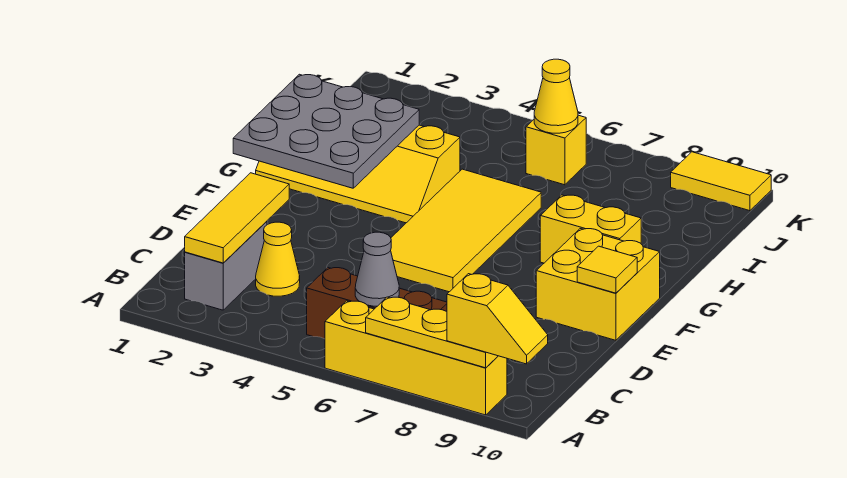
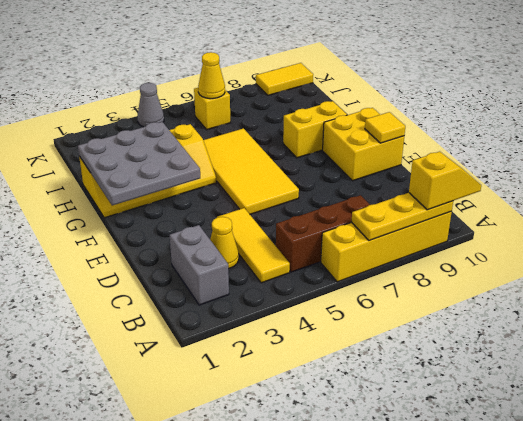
yellow tile B2:D2 level 2 -> yellow tile B4:D4 level 1
grey cone B6 level 2 -> grey cone K4 level 1

